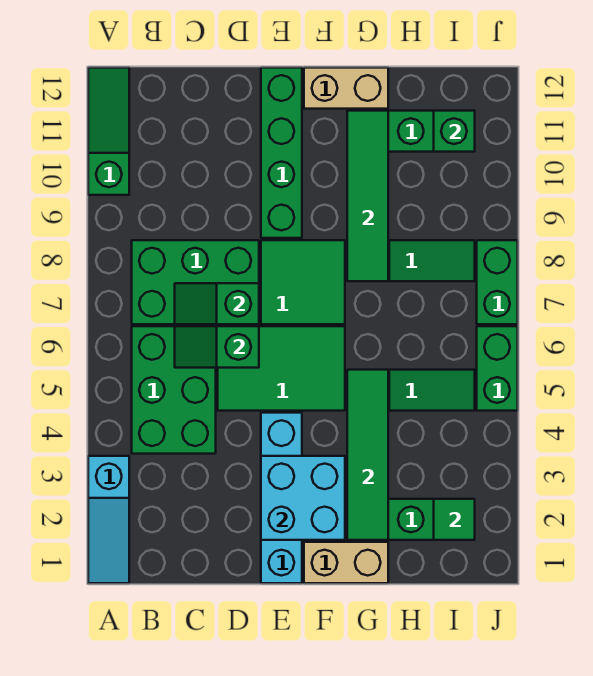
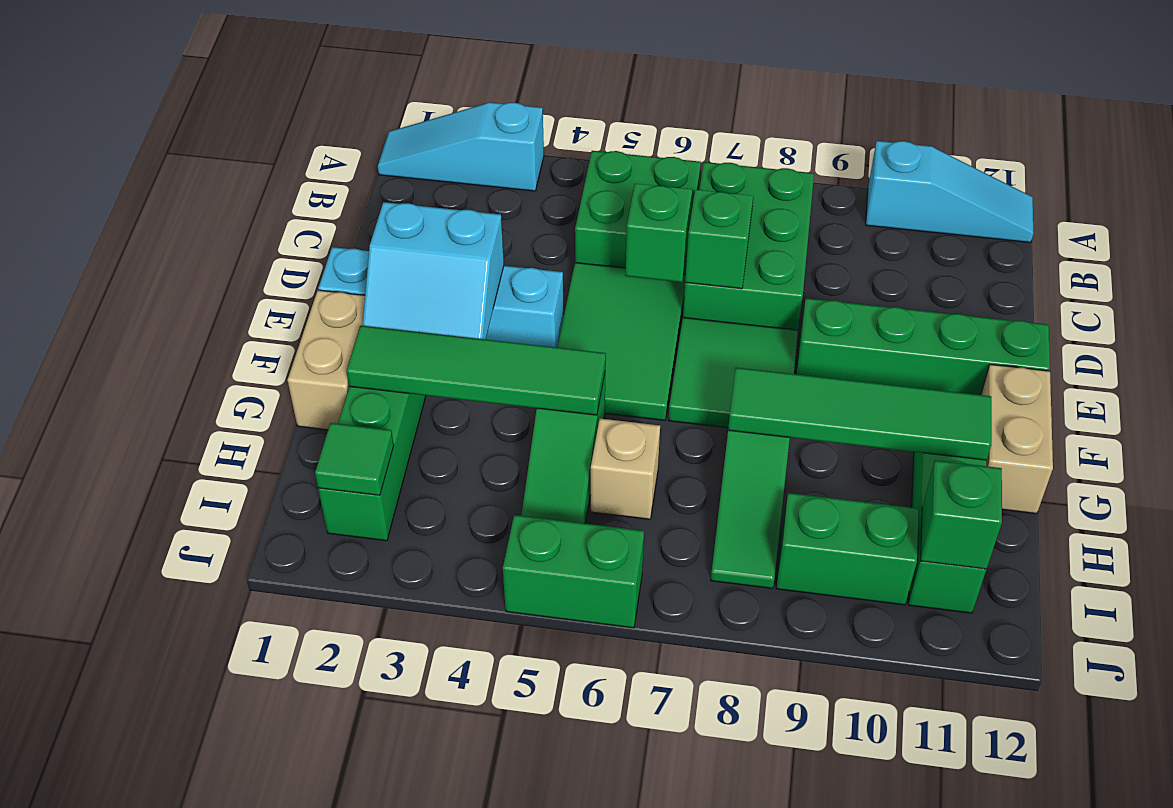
green slope A10:A12 level 1 top 10 -> cyan slope A10:A12 level 1 top 10
green brick B4:C6 level 1 -> green brick B5:C6 level 1
cyan brick E2:F3 level 2 -> cyan slope E2:F3 level 2 top E
none -> tan brick H6 level 1
green brick J7:J8 level 1 -> green brick I9:I10 level 1

